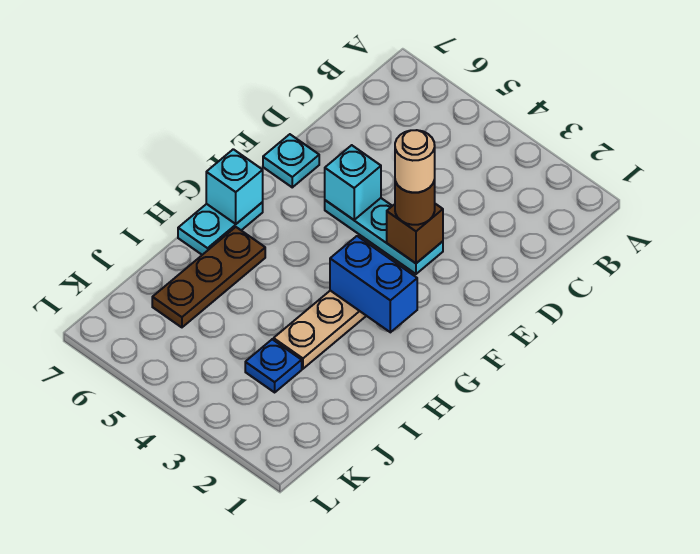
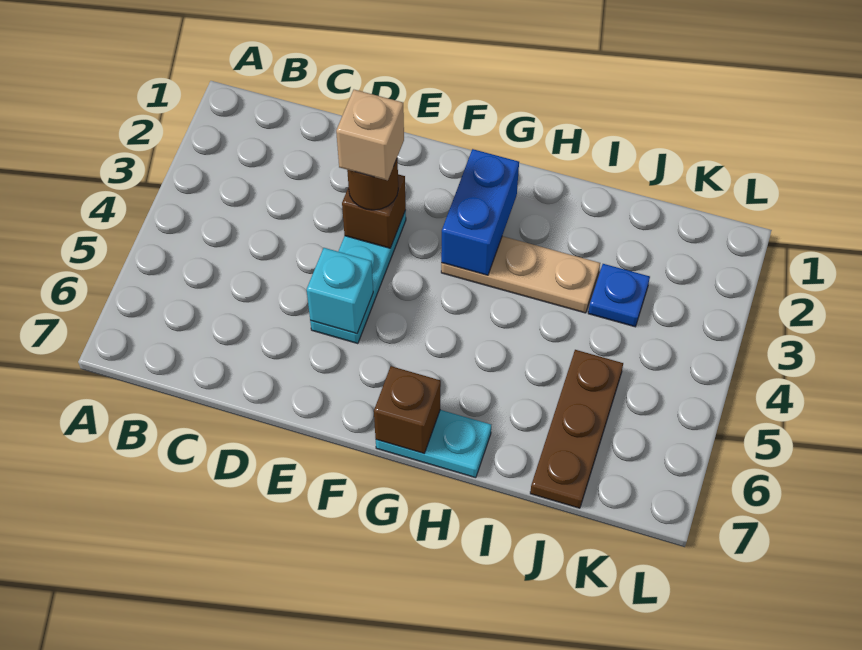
tan round brick E3 level 4 -> tan brick E3 level 4
cyan plate E7 level 1 -> none
cyan brick G7 level 2 -> brown brick G7 level 2
brown plate H6:J6 level 1 -> brown plate J5:J7 level 1

